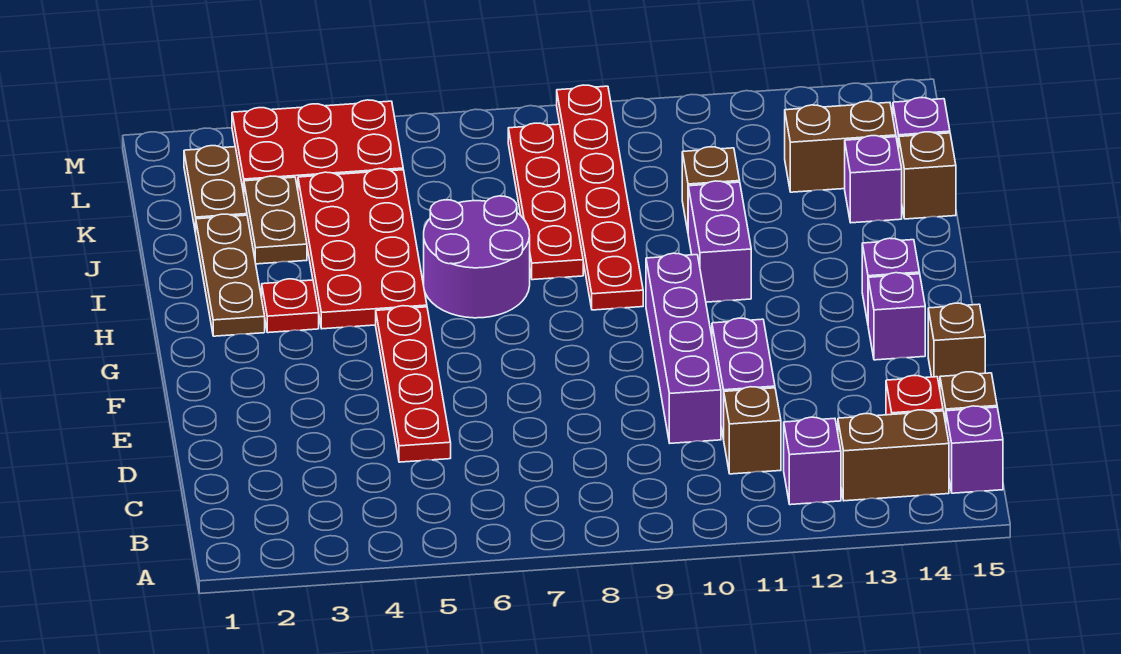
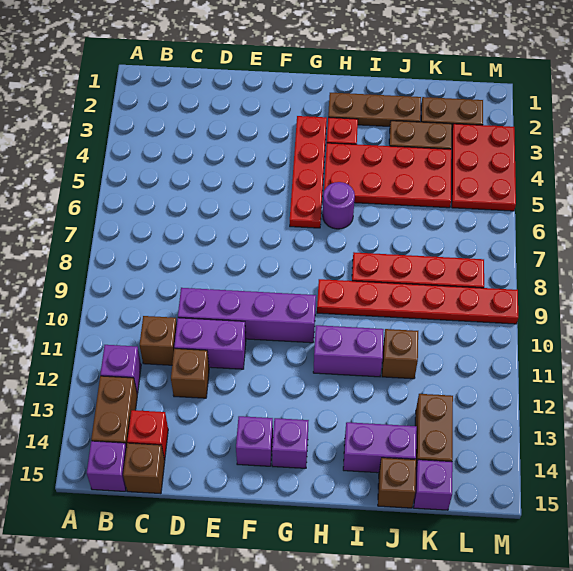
red plate D5:G5 level 1 -> red plate G3:G6 level 1
brown brick E15 level 1 -> brown brick D12 level 1
purple round brick H6:I7 level 1 -> purple round brick H6 level 1
purple brick J14 level 1 -> purple brick I14:J14 level 1

